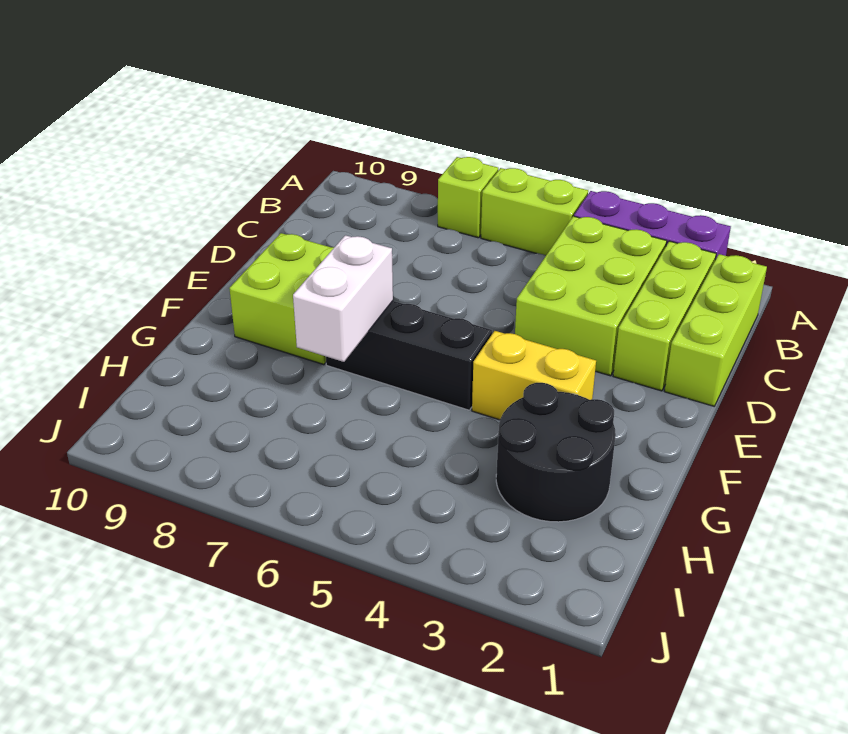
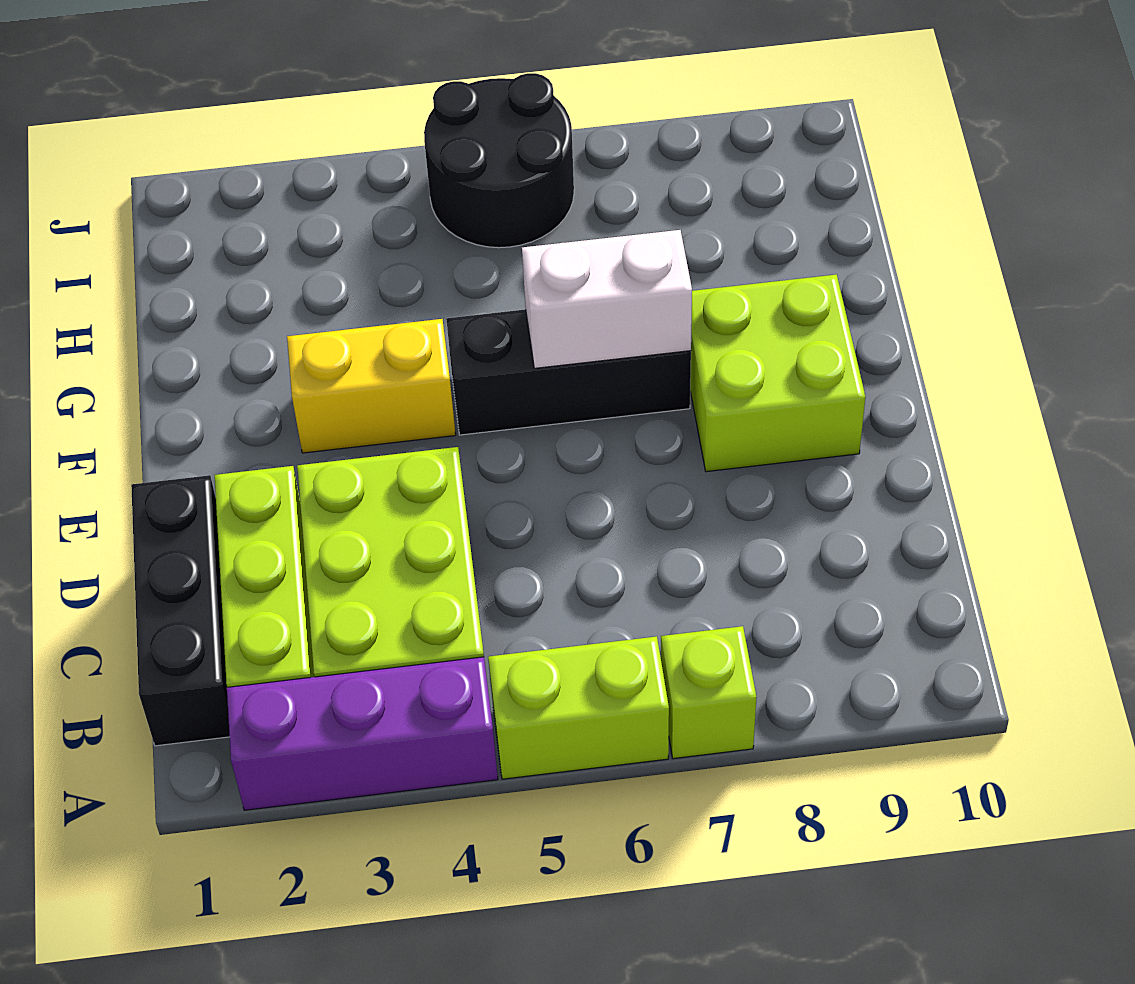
lime brick B1:D1 level 1 -> black brick B1:D1 level 1
white brick F7:G7 level 2 -> white brick F6:F7 level 2
black round brick G2:H3 level 1 -> black round brick I5:J6 level 1

